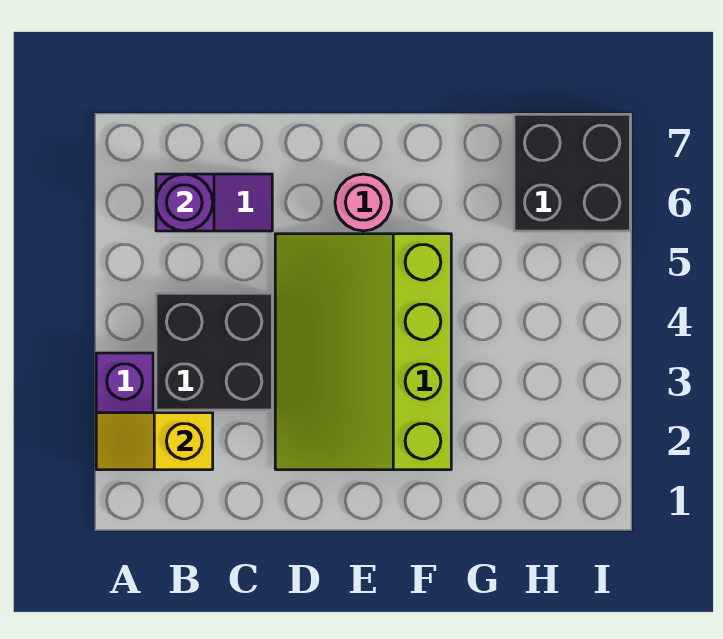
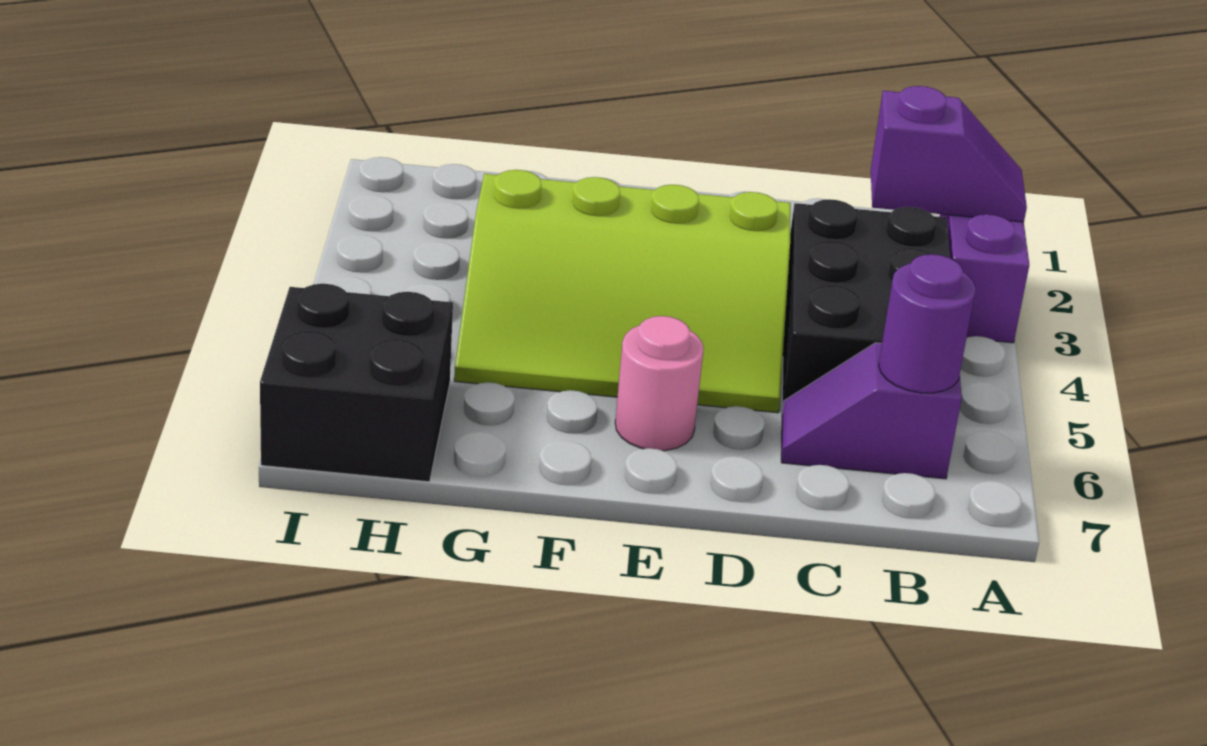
yellow slope A2:B2 level 2 top B -> purple slope A2:B2 level 2 top B
black brick B3:C4 level 1 -> black brick B3:C5 level 1
lime slope D2:F5 level 1 top F -> lime slope D3:G5 level 1 top 3

